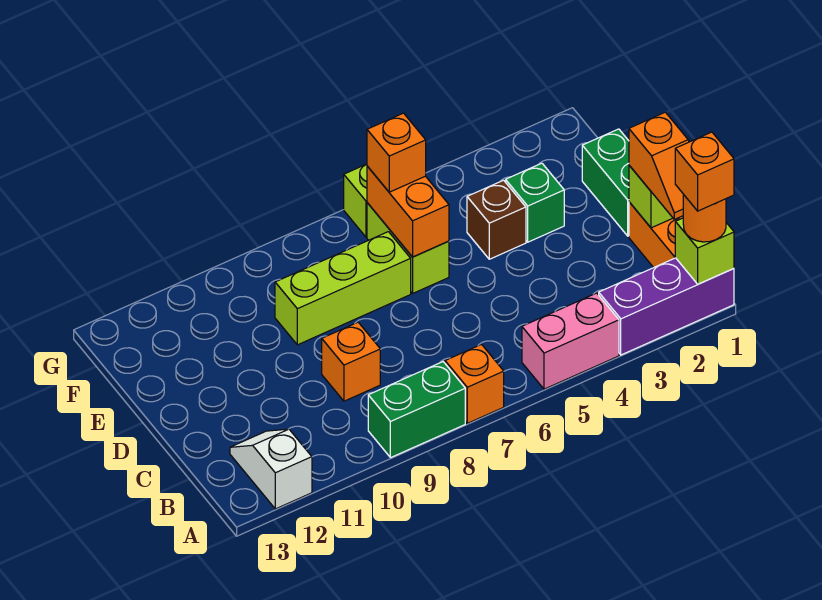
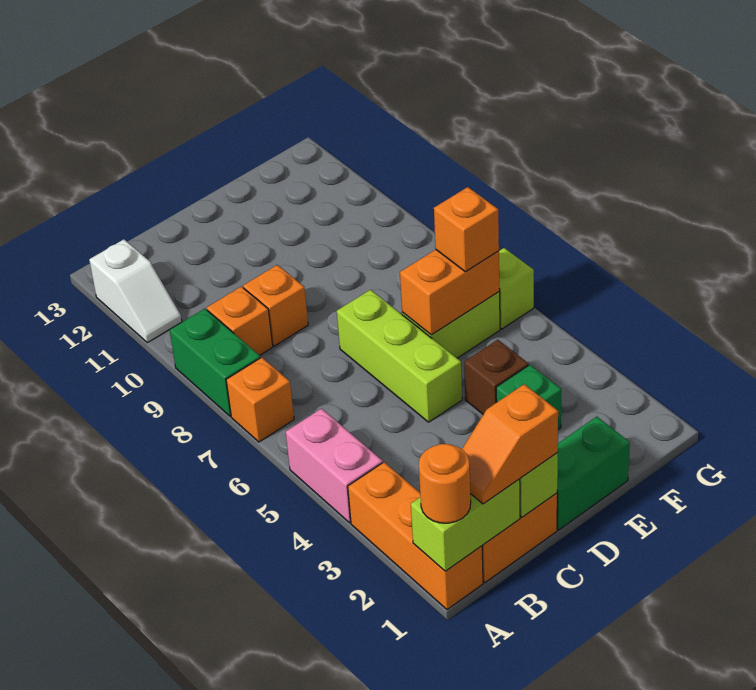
purple brick A1:A3 level 1 -> orange brick A1:A3 level 1
lime brick A1 level 2 -> lime brick A1:B1 level 2
orange brick A1 level 4 -> orange brick B9 level 1
white slope A12:B12 level 1 top A -> white slope A11:A12 level 1 top 12
lime brick E7:E9 level 1 -> lime brick D5:D7 level 1

